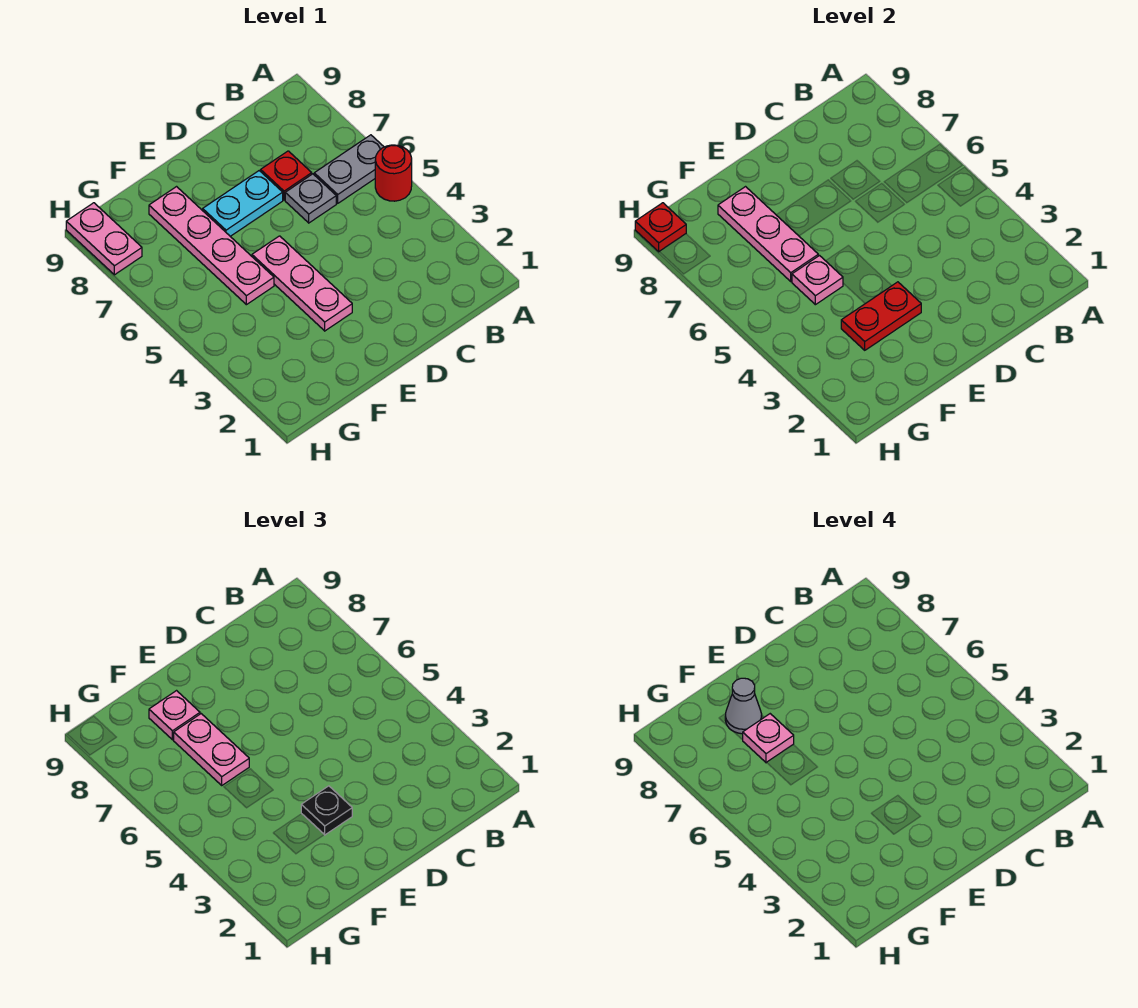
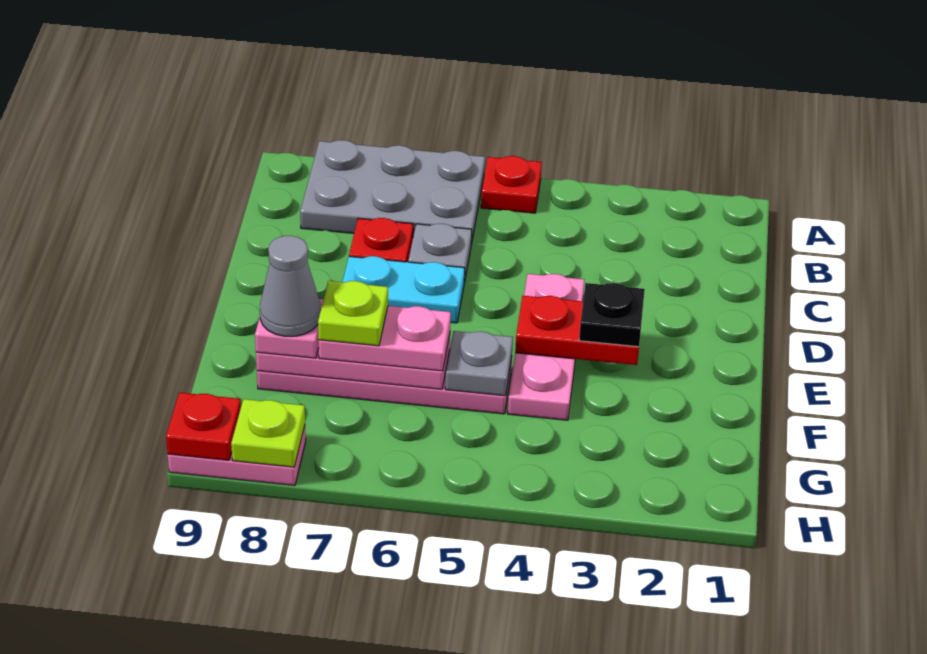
red round brick A5 level 1 -> red plate A5 level 1
grey plate A6:B6 level 1 -> grey plate A6:B8 level 1
cyan plate D7:E7 level 1 -> cyan plate D6:D7 level 1
pink plate E3:E5 level 1 -> pink plate D4:F4 level 1
red plate E3:F3 level 2 -> red plate E3:E4 level 2
pink plate F5 level 2 -> grey plate F5 level 2
pink plate F7 level 4 -> lime plate F7 level 4
none -> lime plate H8 level 2

